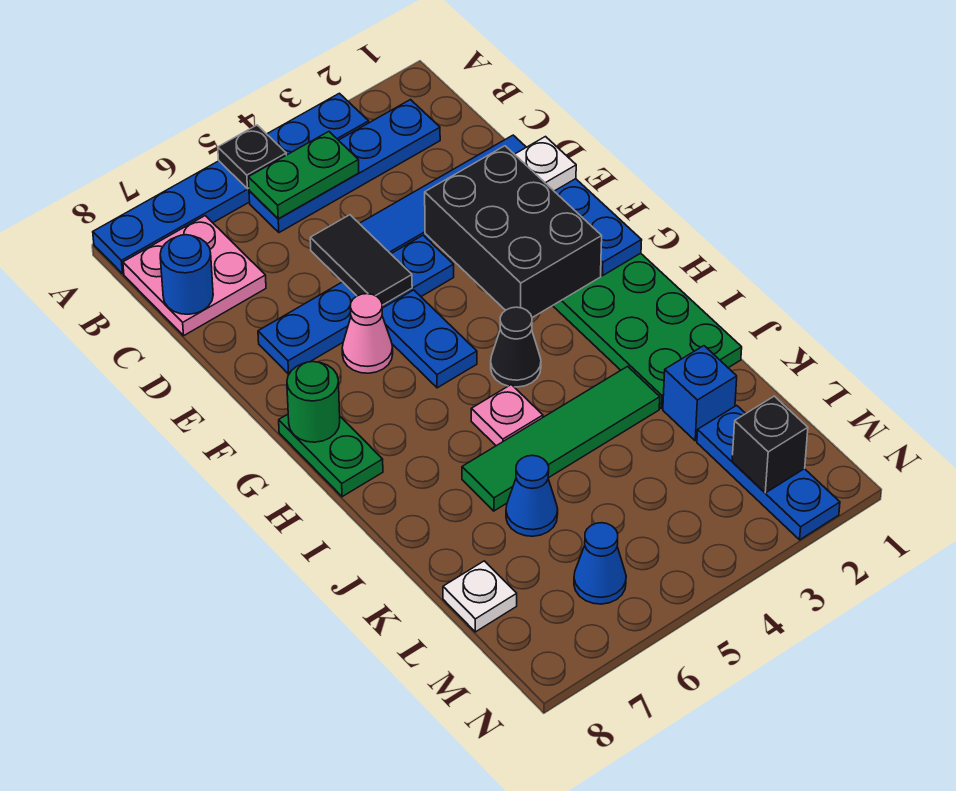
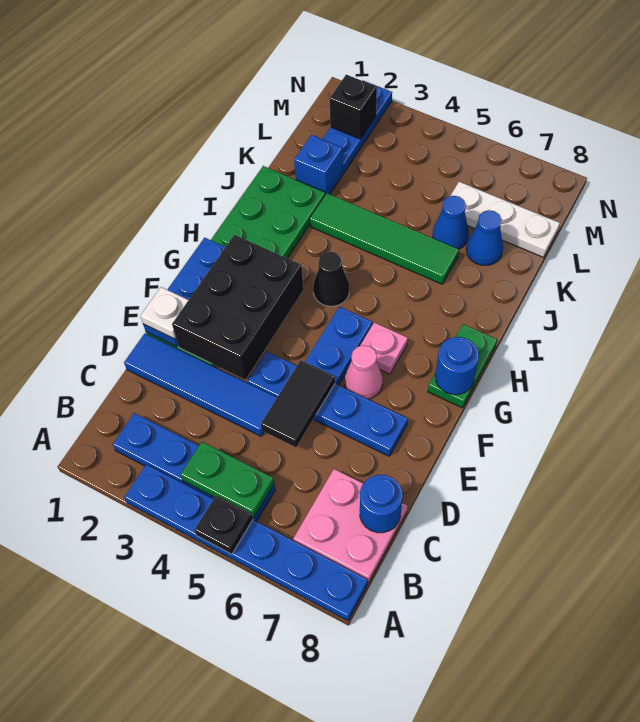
green round brick G8 level 2 -> blue round brick G8 level 2
pink plate I5 level 1 -> pink plate G6 level 1
white plate L8 level 1 -> white plate L6:L8 level 1
blue cone M6 level 1 -> blue cone K7 level 1

